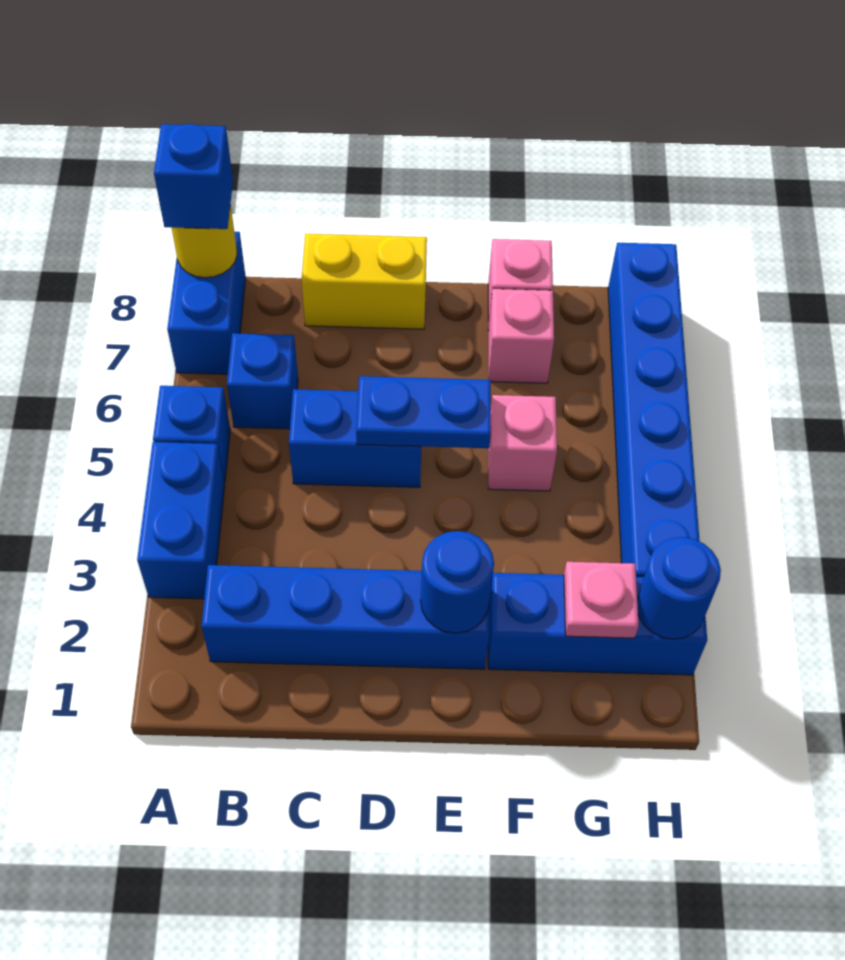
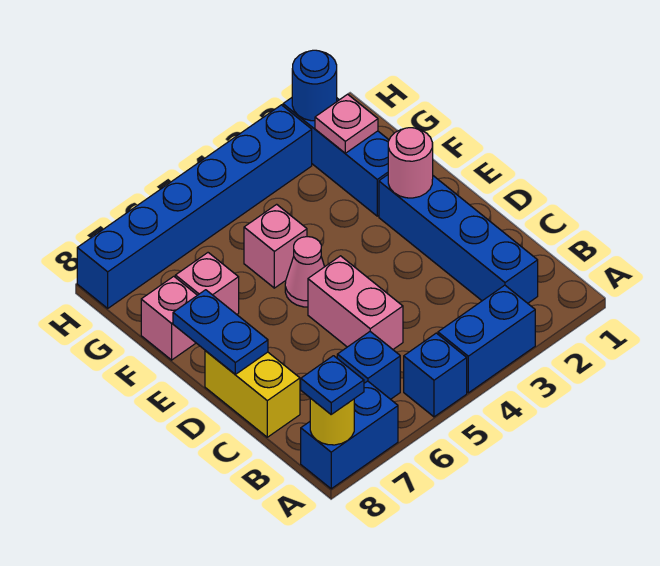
blue brick A8 level 3 -> blue plate A8 level 3
blue brick C5:D5 level 1 -> pink brick C5:D5 level 1
blue plate D5:E5 level 2 -> blue plate D8:E8 level 2
blue round brick E2 level 2 -> pink round brick E2 level 2
none -> pink cone E5 level 1

